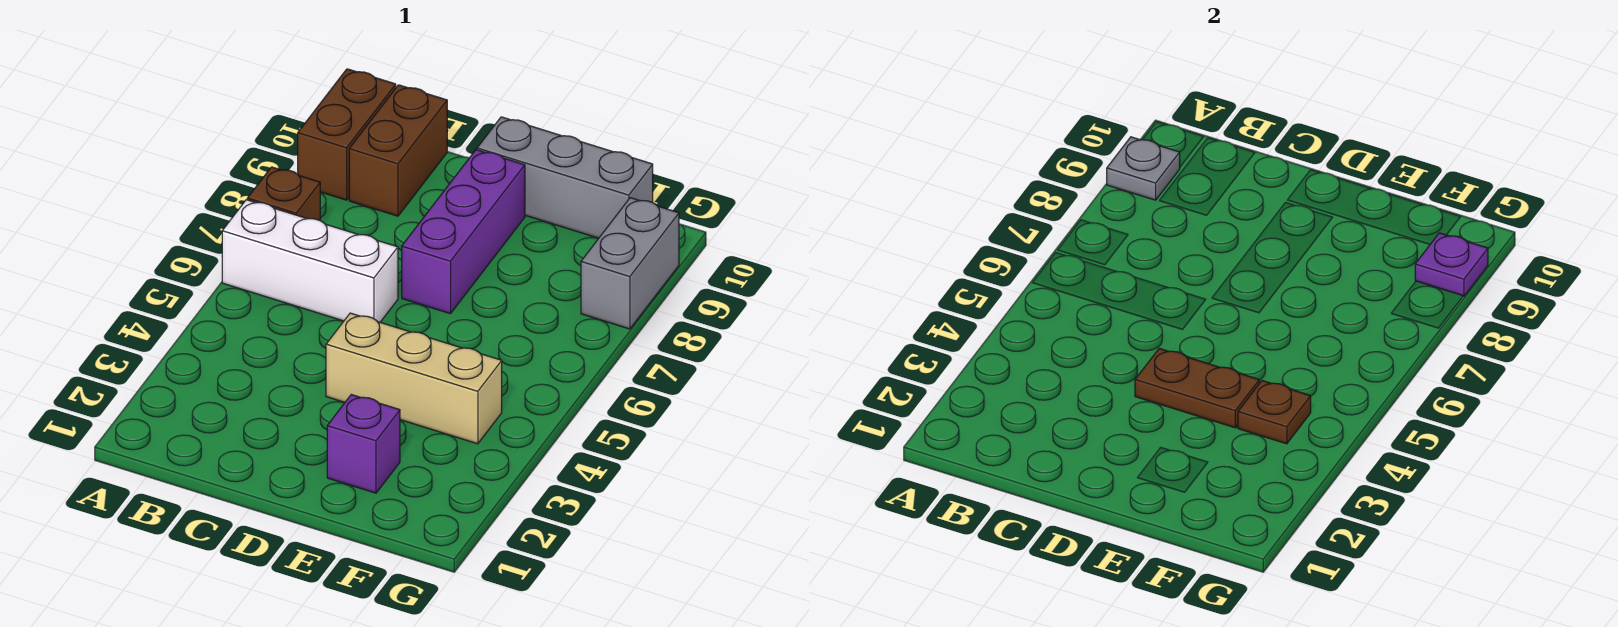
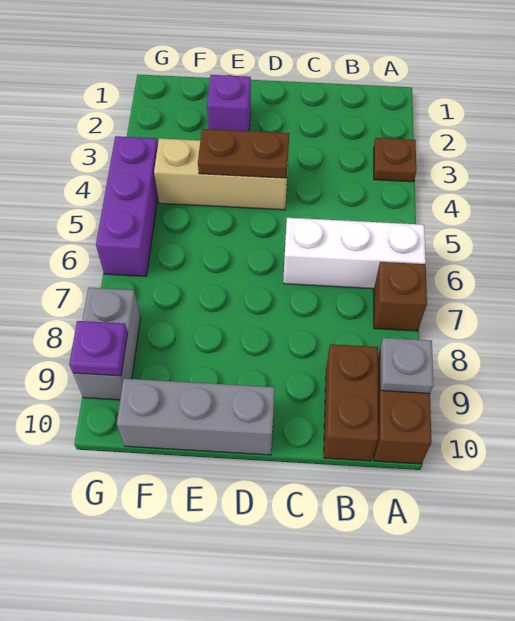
purple brick D7:D9 level 1 -> purple brick G4:G6 level 1
brown plate F4 level 2 -> brown plate A3 level 1

